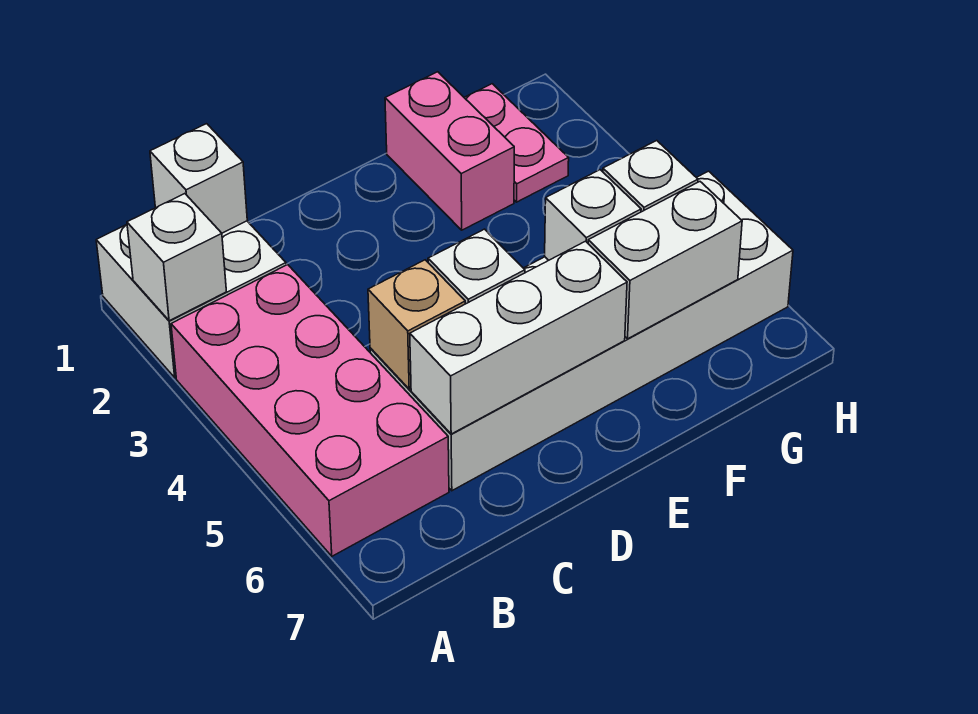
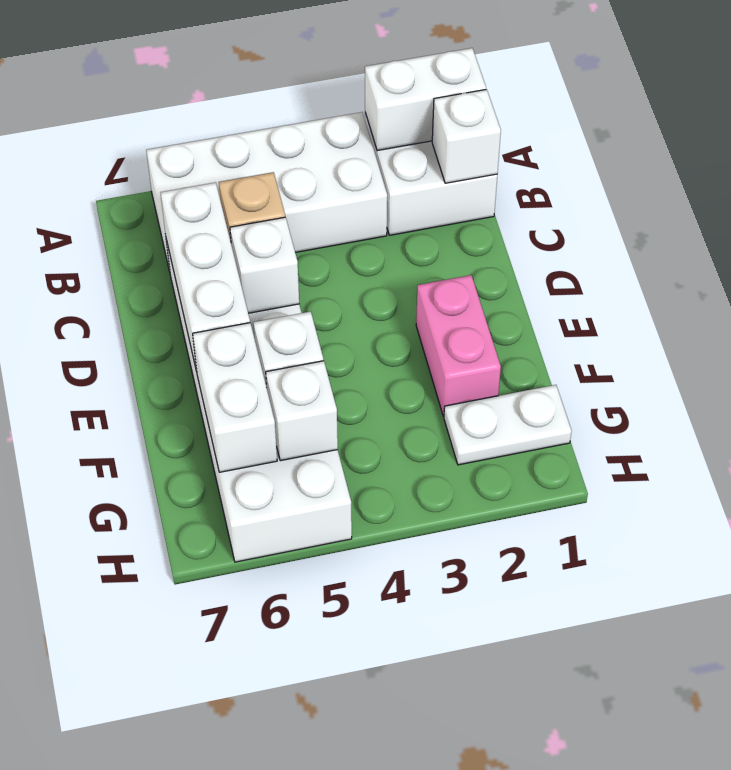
white brick A2 level 2 -> white brick A1:A2 level 2
pink brick A3:B6 level 1 -> white brick A3:B6 level 1
pink brick F1:F2 level 1 -> pink brick E2:F2 level 1
pink plate G1:G2 level 1 -> white plate G1:G2 level 1

